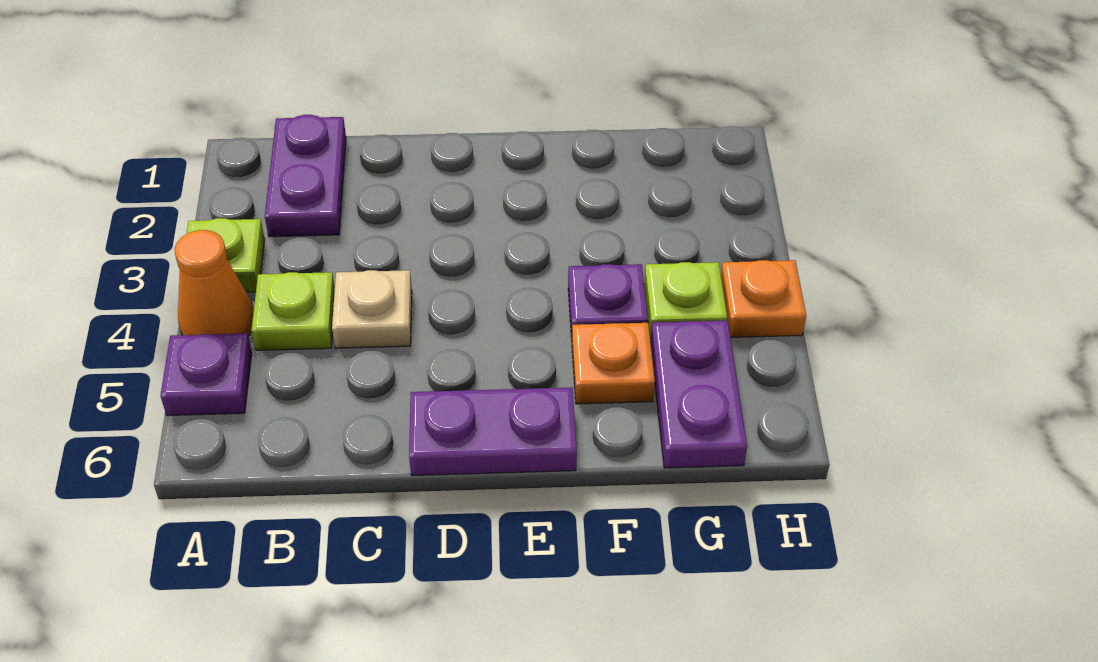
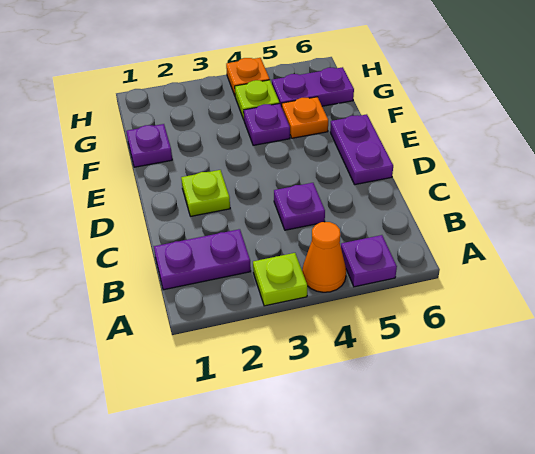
lime plate B4 level 1 -> lime plate D2 level 1
tan plate C4 level 1 -> purple plate C4 level 1
none -> purple plate F1 level 1

